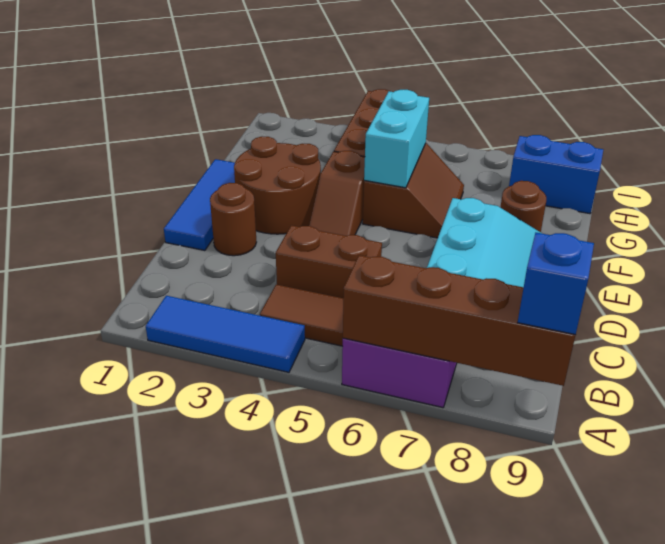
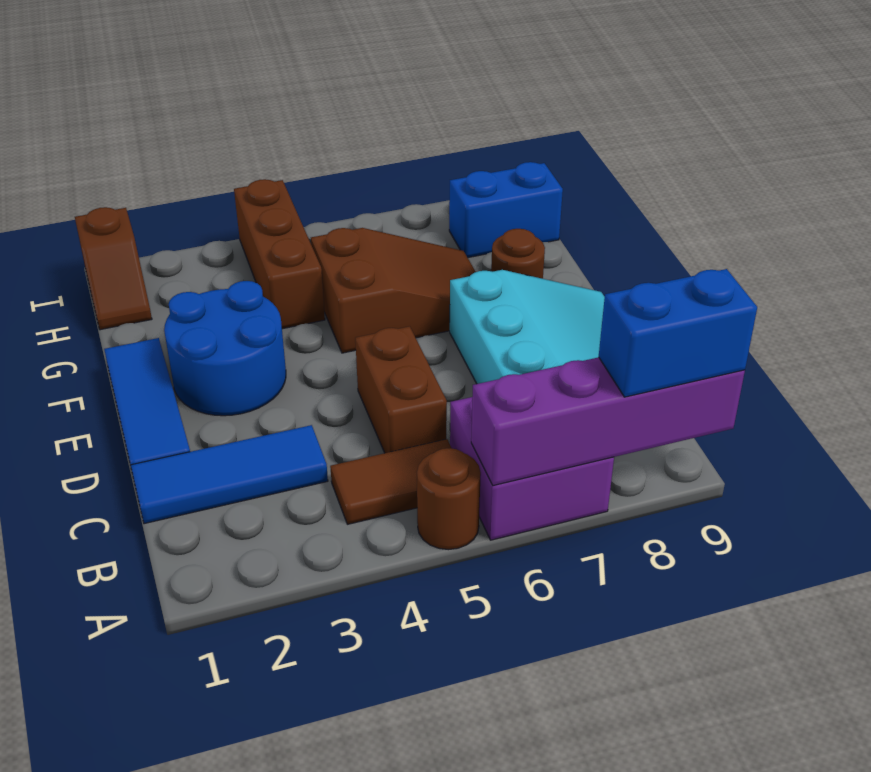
blue tile A2:A4 level 1 -> blue tile C1:C3 level 1
brown brick A6:A9 level 2 -> purple brick A6:A9 level 2
blue brick A9 level 3 -> blue brick A8:A9 level 3
brown brick C4:C5 level 1 -> brown brick C5:D5 level 1
brown round brick D2 level 1 -> brown round brick A5 level 1
brown round brick E2:F3 level 1 -> blue round brick E2:F3 level 1
brown slope E4:F4 level 1 top F -> brown slope H1:I1 level 1 top I
brown slope F5:G6 level 1 top 5 -> brown slope F5:G7 level 1 top 5
cyan brick F5:G5 level 2 -> none

